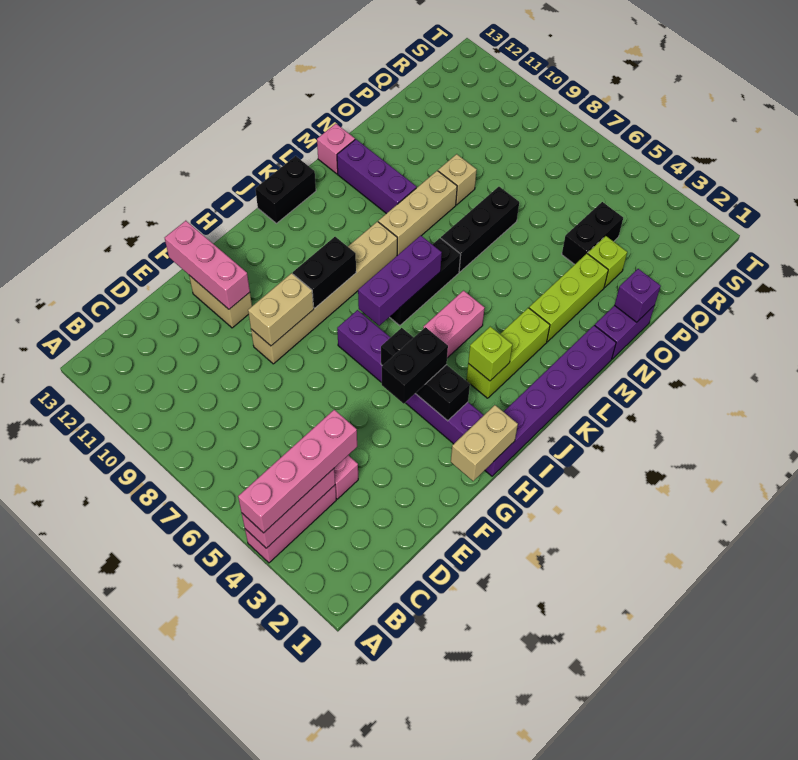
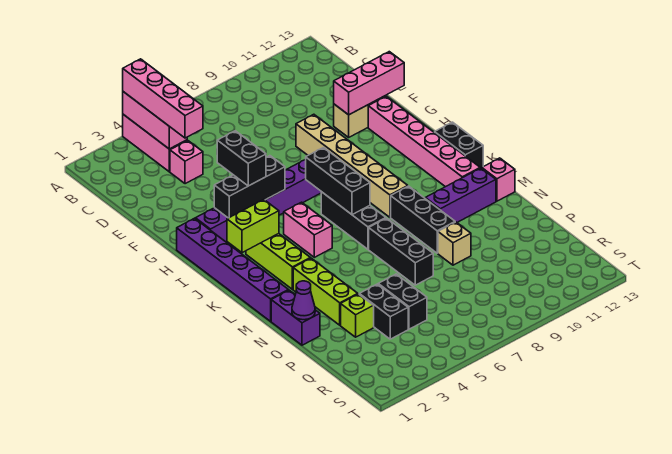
tan brick F9:G9 level 2 -> none
tan brick G1:H1 level 2 -> none
none -> pink brick G12:L12 level 1
black brick H9:I9 level 2 -> black brick P5:Q5 level 1
purple brick I7:K7 level 2 -> black brick I7:K7 level 2
lime brick J3 level 2 -> lime brick J2:J3 level 2
tan brick L9:N9 level 1 -> black brick L9:N9 level 1
purple brick O1 level 2 -> purple cone O1 level 2

